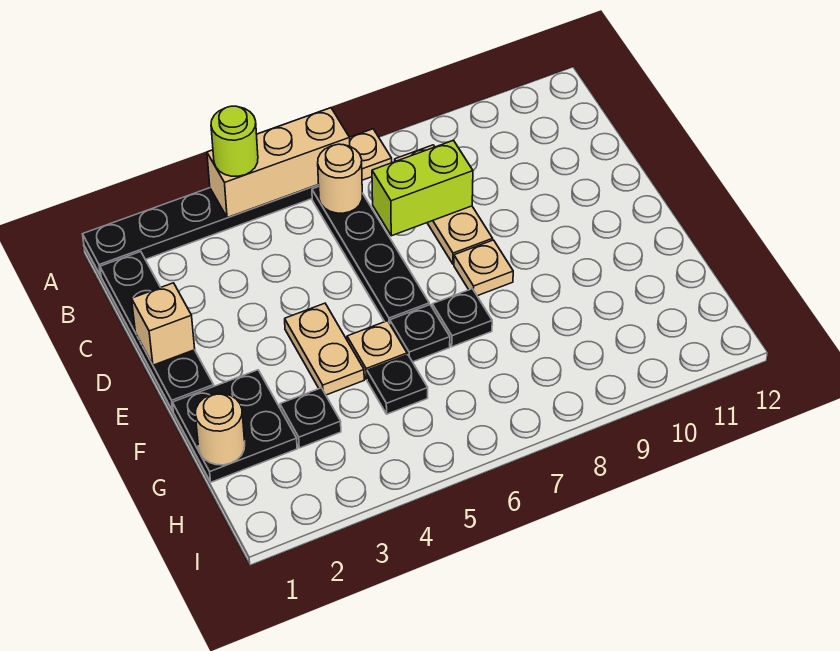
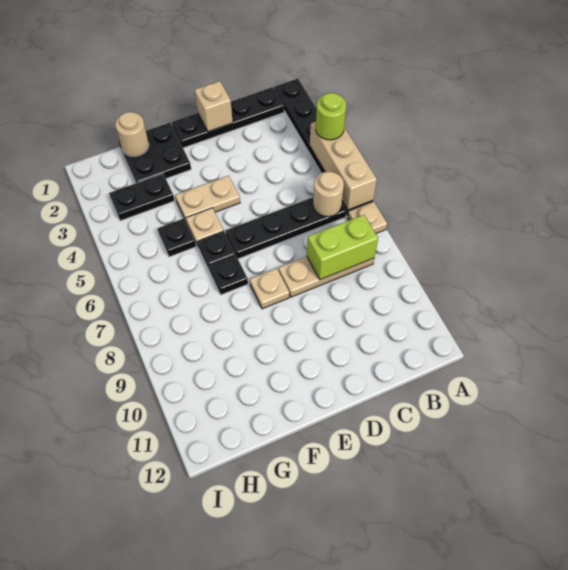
lime brick C7:C8 level 2 -> lime brick B8:C8 level 2
black plate G3 level 1 -> black plate G3:H3 level 1

